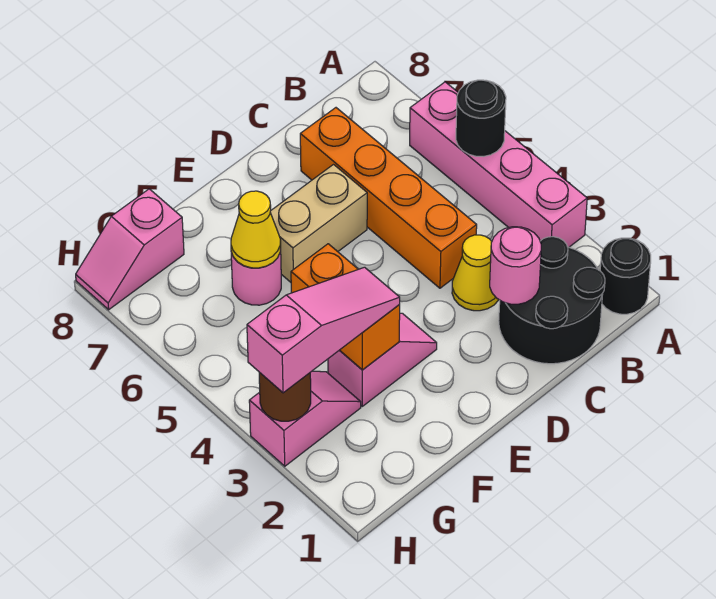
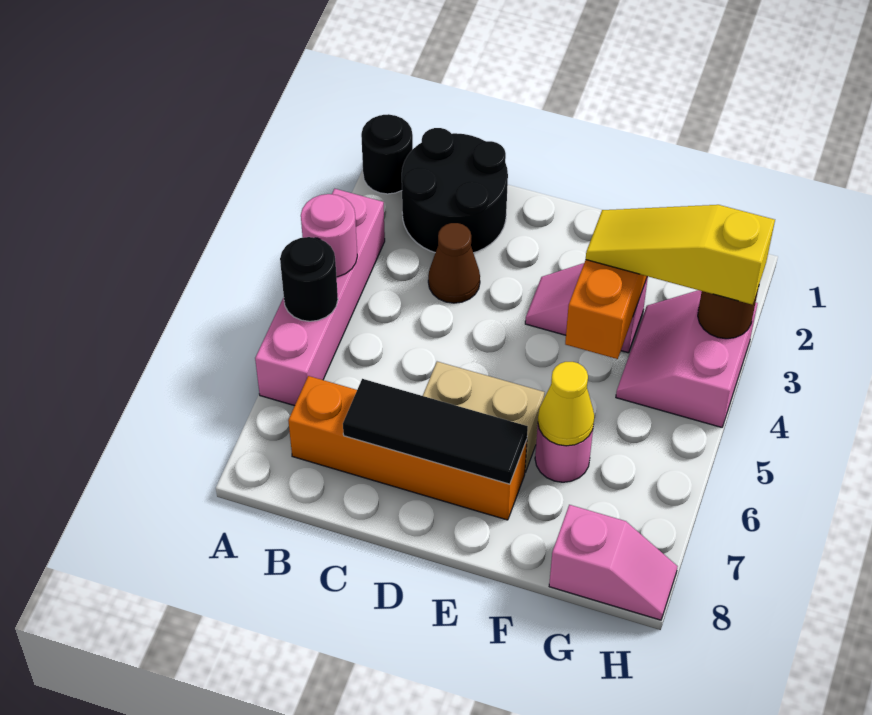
pink round brick C2 level 2 -> pink round brick A4 level 2
yellow cone C3 level 1 -> brown cone C3 level 1
orange brick C4:C7 level 1 -> orange brick B7:E7 level 1
none -> black tile C7:E7 level 2
pink slope F3:H3 level 3 top H -> yellow slope F3:H3 level 3 top H
pink slope G3:H3 level 1 top H -> pink slope G3:H4 level 1 top H

